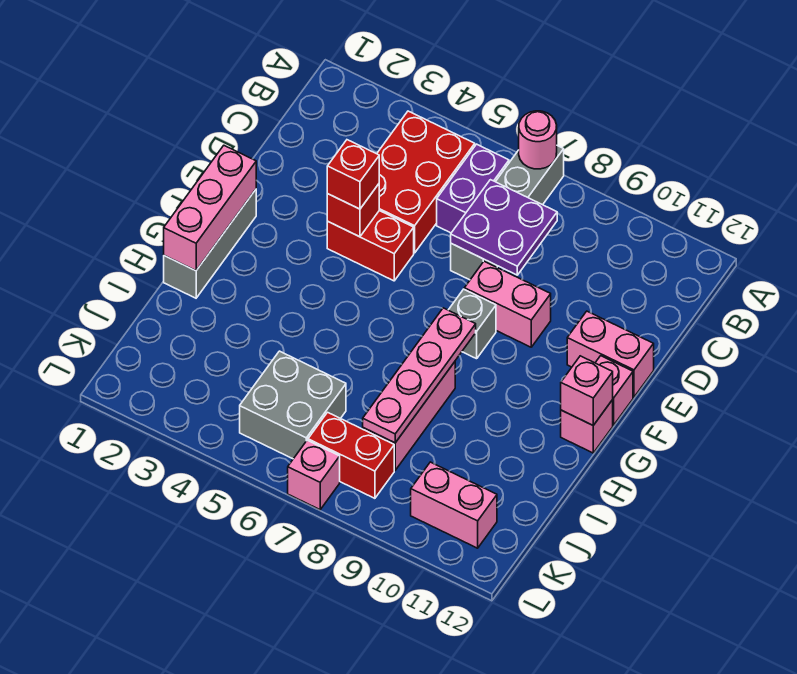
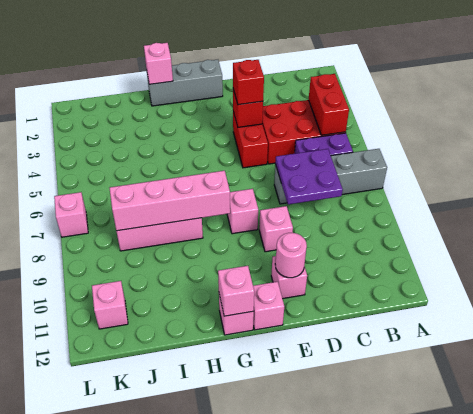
pink round brick A7 level 2 -> pink round brick E11 level 2
pink brick E8:E9 level 1 -> pink brick E9 level 1
pink brick E11:E12 level 1 -> pink brick E11 level 1
pink brick F1:H1 level 2 -> pink brick H1 level 2
grey brick F8 level 1 -> pink brick F8 level 1
pink plate G8:J8 level 2 -> pink brick G8:J8 level 2
grey brick J5:K6 level 1 -> none
red brick K7:K8 level 1 -> red brick B4:B5 level 2
pink brick K10:K11 level 1 -> pink brick K11 level 1

